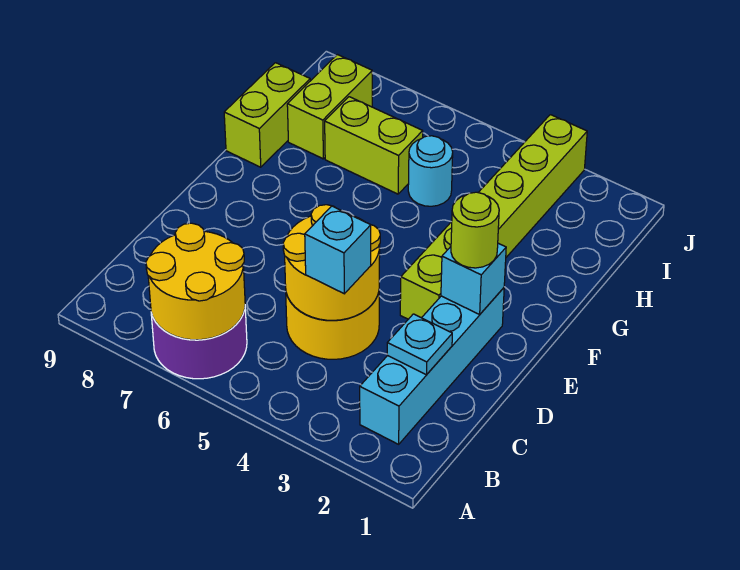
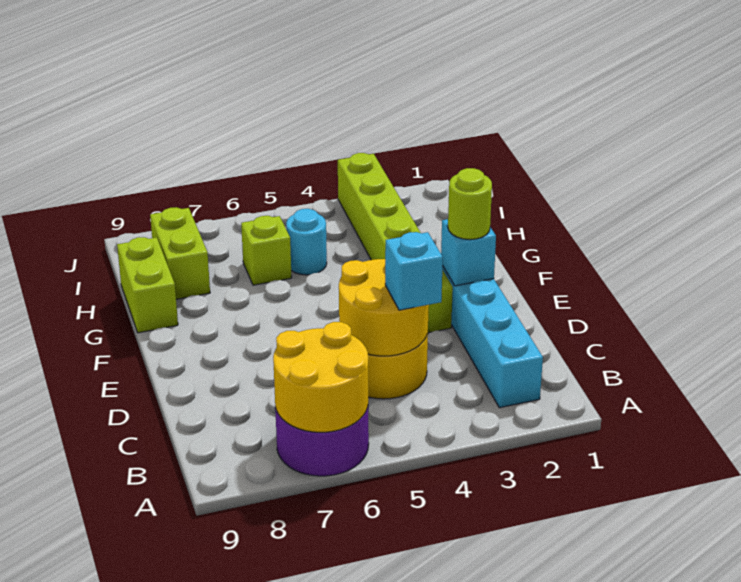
cyan plate C2 level 2 -> none
lime brick H6:H7 level 1 -> lime brick H6 level 1

